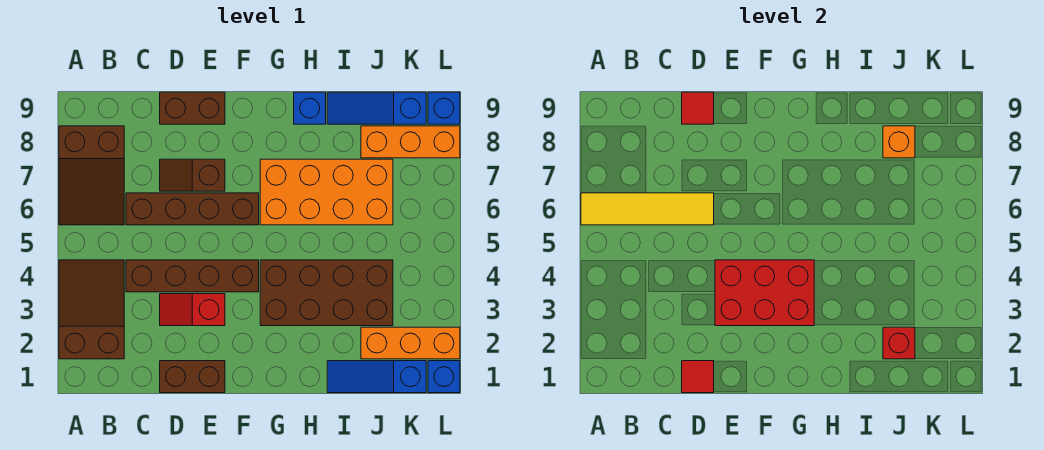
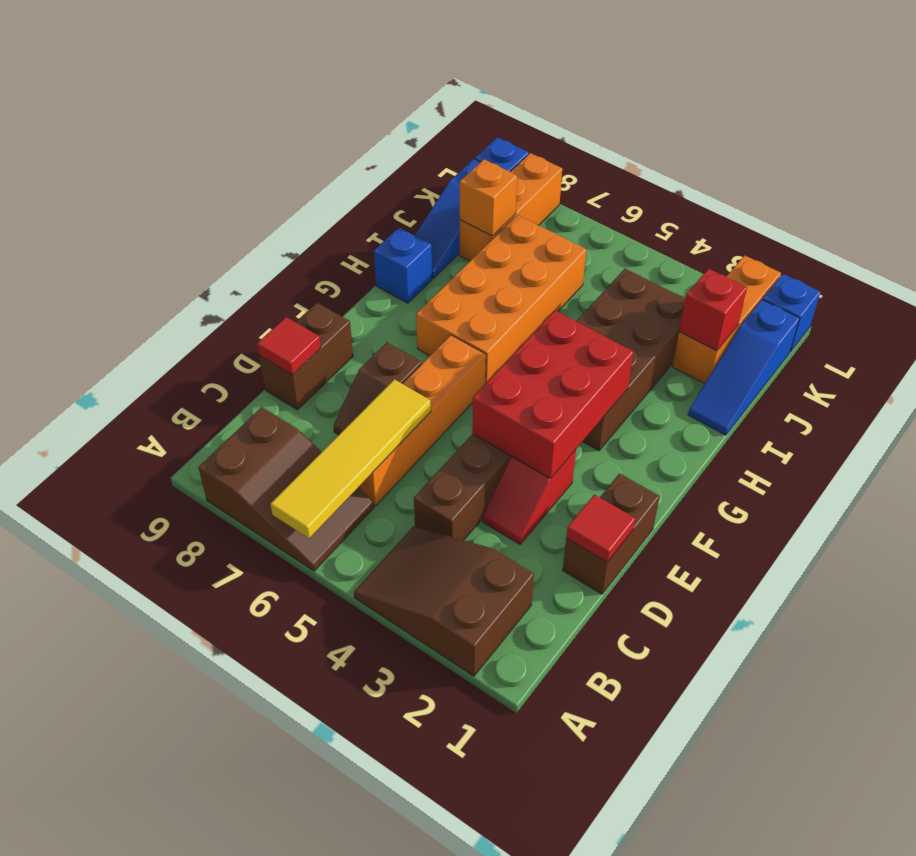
brown brick C6:F6 level 1 -> orange brick C6:F6 level 1

